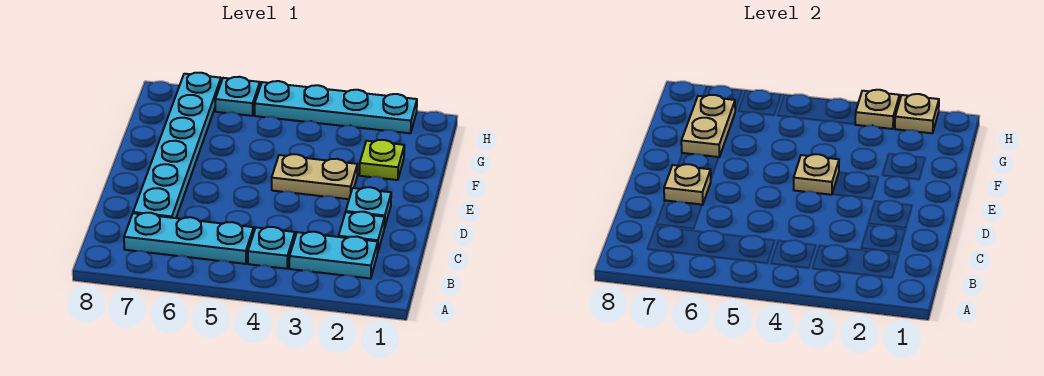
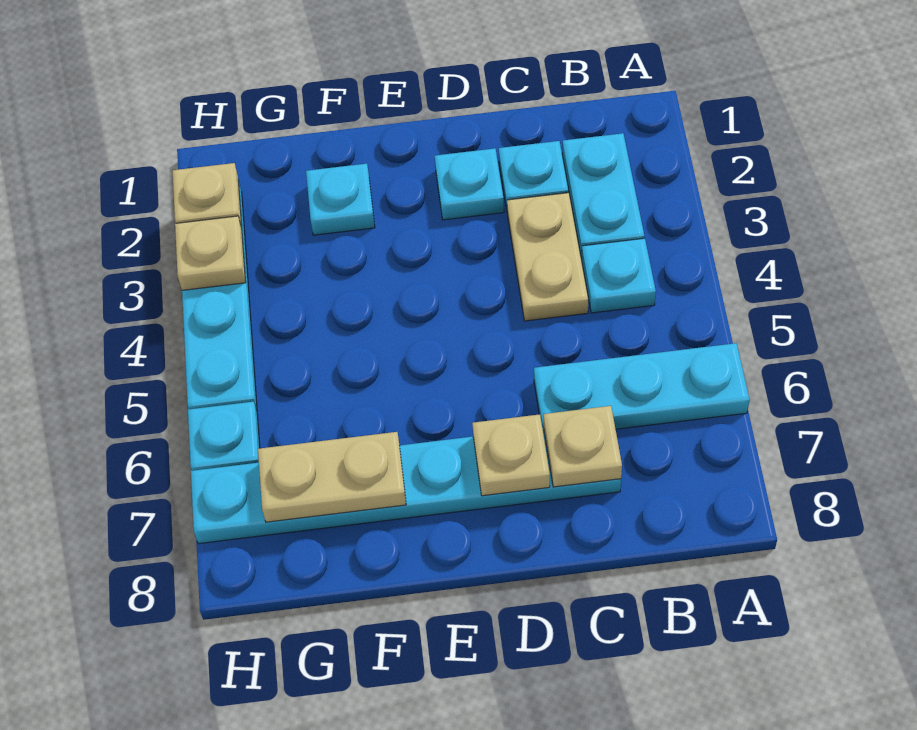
cyan plate B5:B7 level 1 -> cyan plate A6:C6 level 1
tan plate E3:E4 level 1 -> tan plate C3:C4 level 1
tan plate E4 level 2 -> tan plate C7 level 2
lime plate F2 level 1 -> cyan plate F2 level 1

